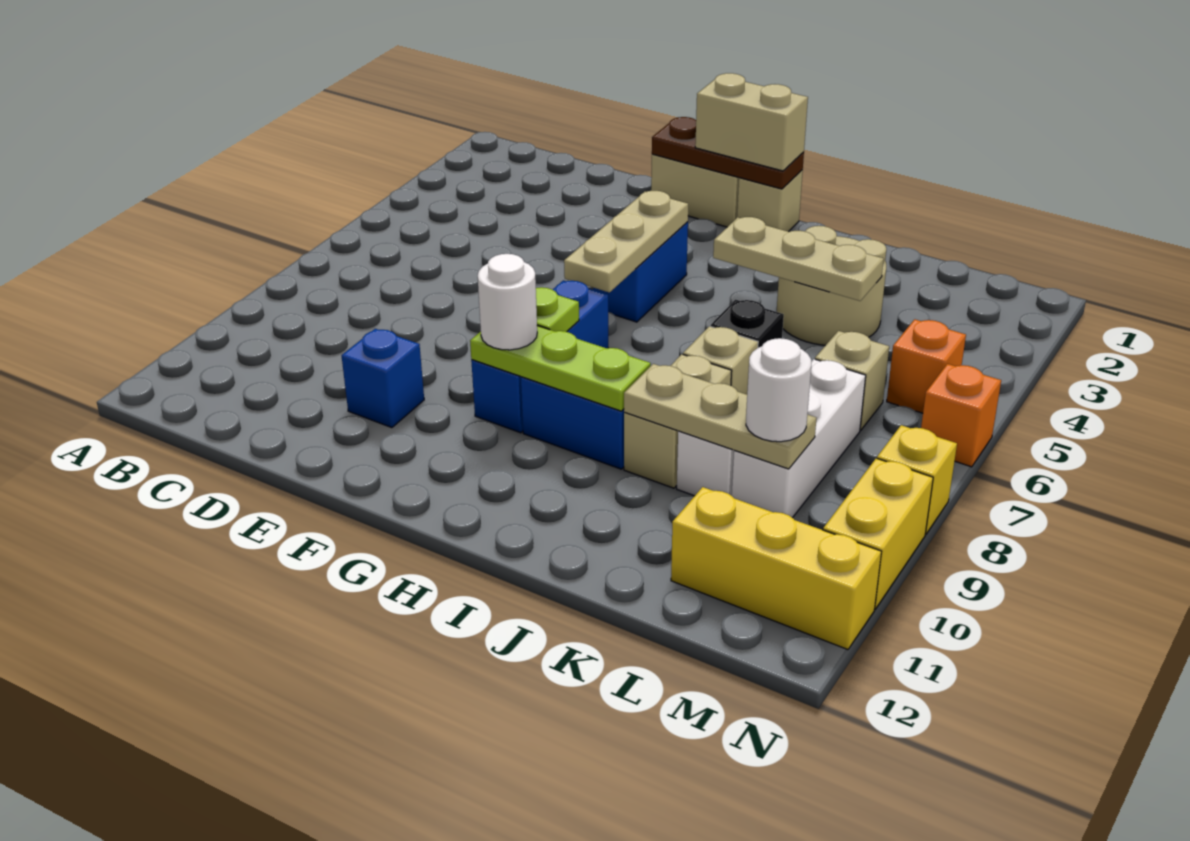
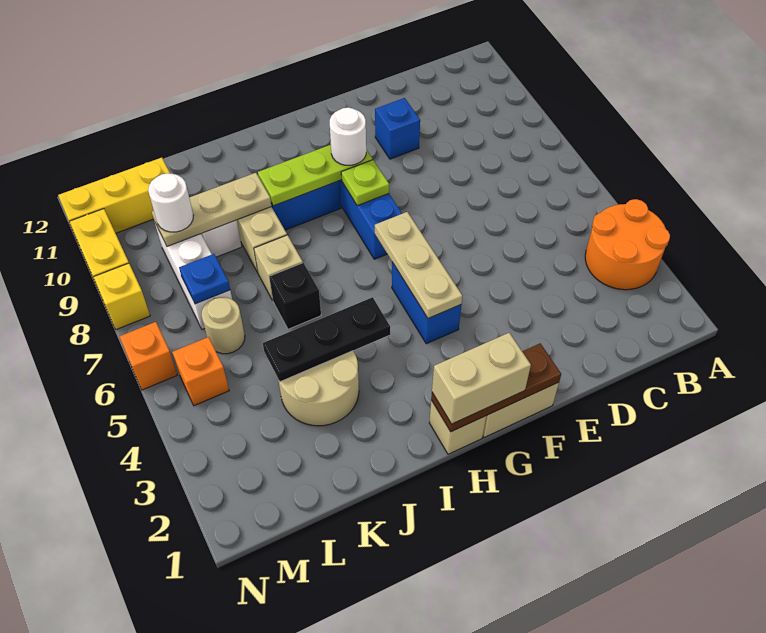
none -> orange round brick A3:B4 level 1
tan plate I4:K4 level 2 -> black plate I4:K4 level 2
tan brick L6 level 1 -> tan round brick L6 level 1
none -> blue plate L7 level 2

